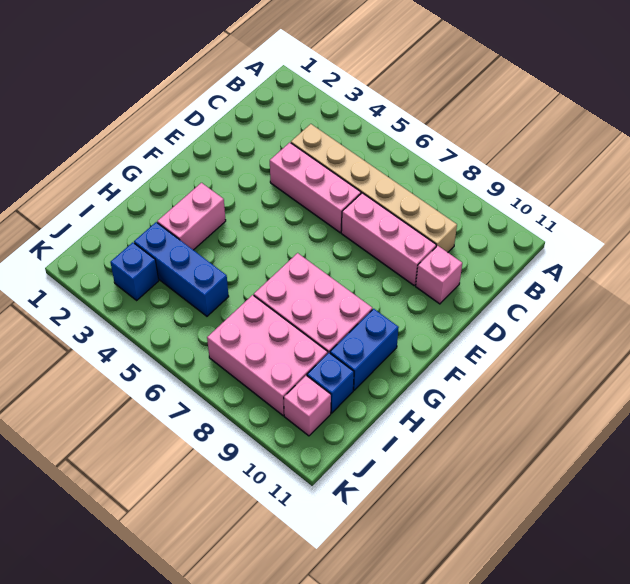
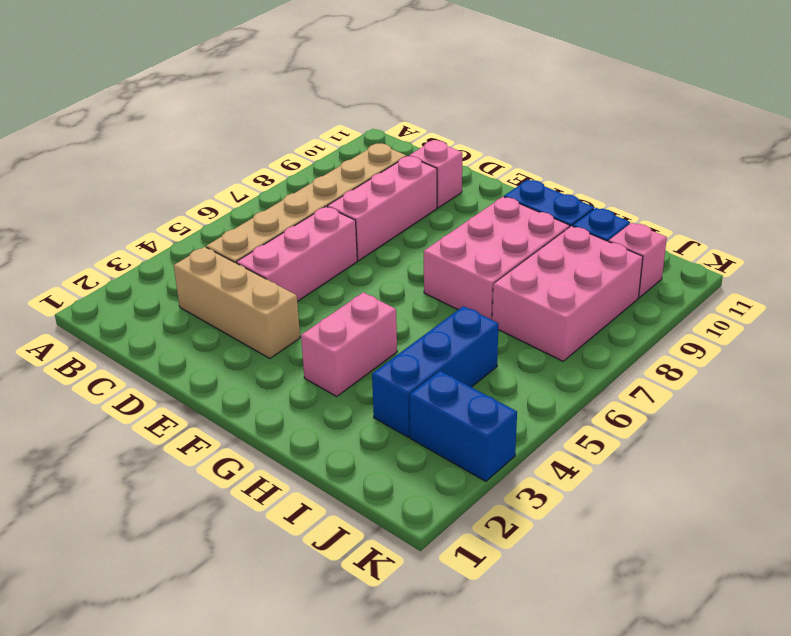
none -> tan brick C3:E3 level 1
pink brick G3:H3 level 1 -> pink brick G3:G4 level 1
blue brick J3 level 1 -> blue brick J3:K3 level 1

